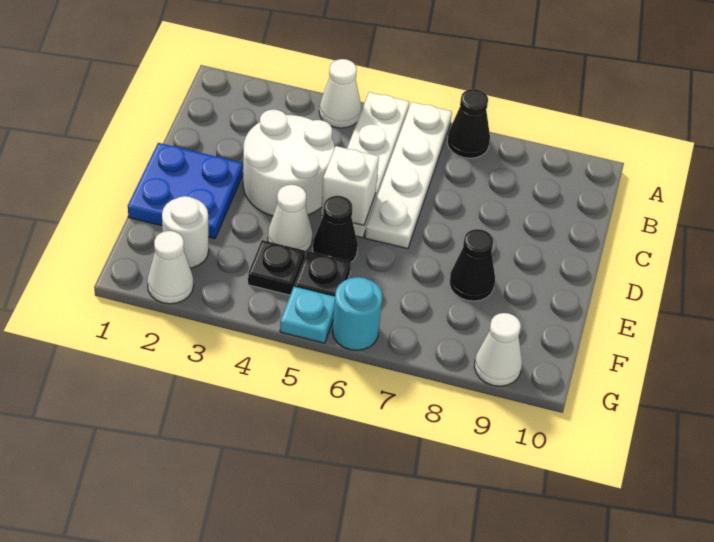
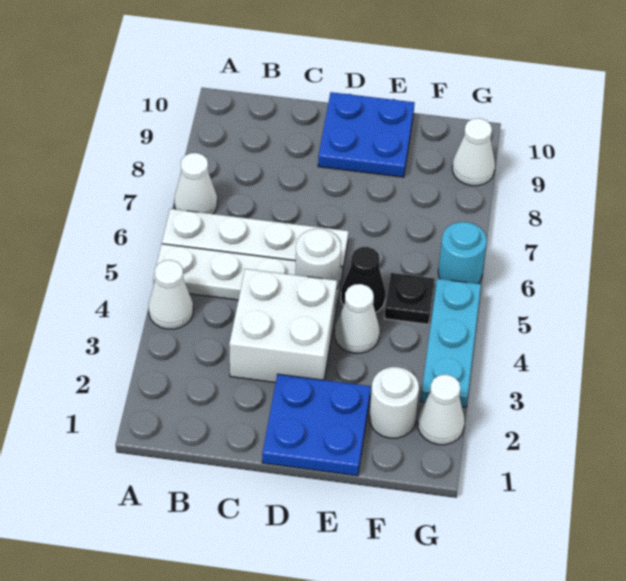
black cone A7 level 1 -> white cone A7 level 1
white round brick C3:D4 level 1 -> white brick C3:D4 level 1
white brick D5 level 2 -> white round brick D5 level 2
none -> blue plate D9:E10 level 1
black cone E8 level 1 -> none
black plate F4 level 1 -> none
cyan plate G5 level 1 -> cyan plate G3:G5 level 1

